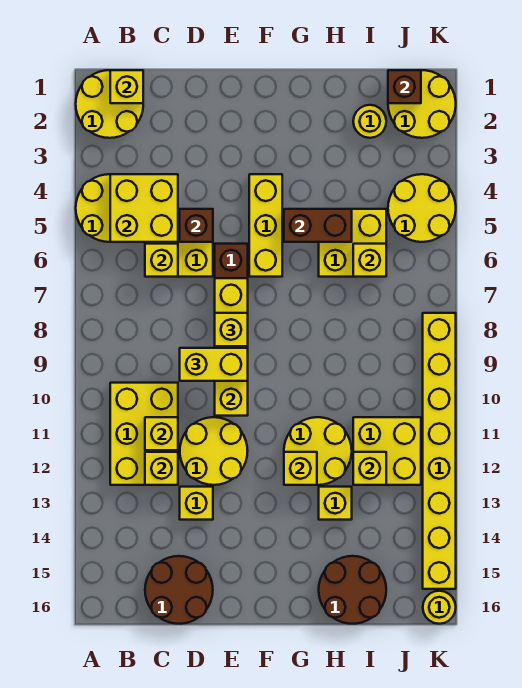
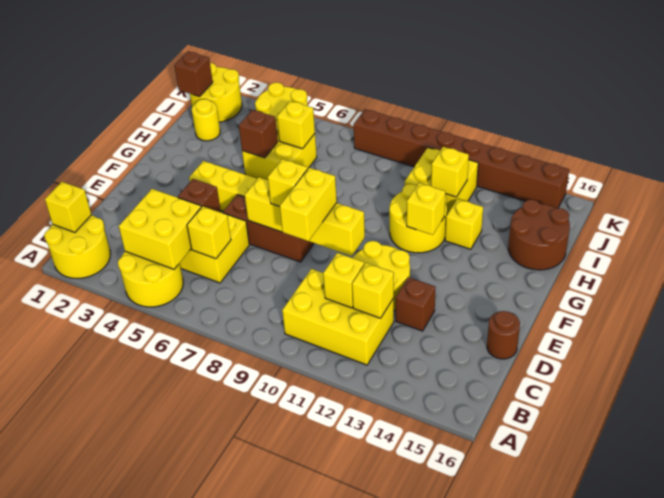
brown round brick C15:D16 level 1 -> brown round brick D16 level 1
yellow brick D13 level 1 -> brown brick D13 level 1
brown brick G5:H5 level 2 -> brown brick H5 level 2
yellow brick K8:K15 level 1 -> brown brick K8:K15 level 1
yellow round brick K16 level 1 -> none

